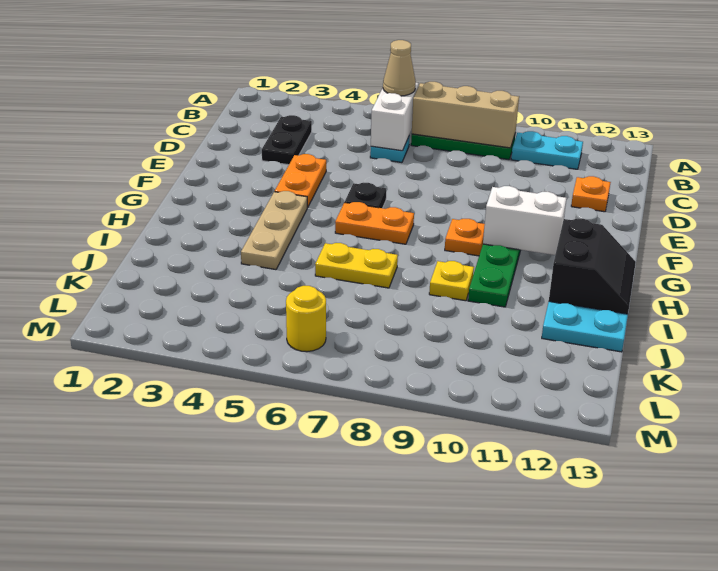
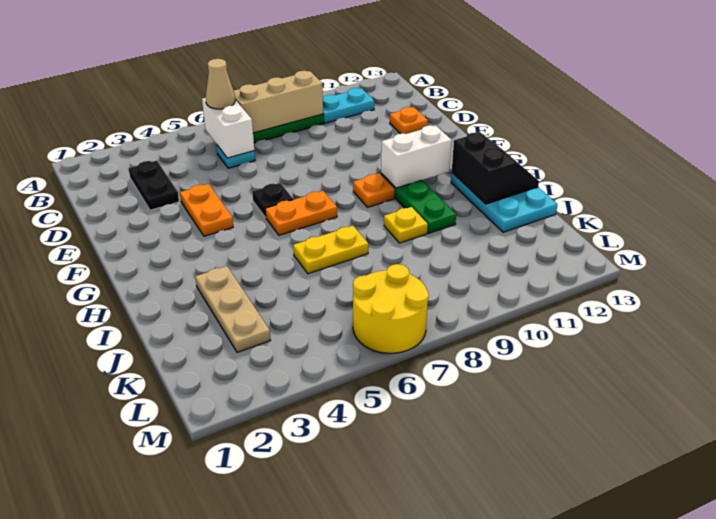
tan plate G4:I4 level 1 -> tan plate I3:K3 level 1
yellow round brick L6 level 1 -> yellow round brick L6:M7 level 1

